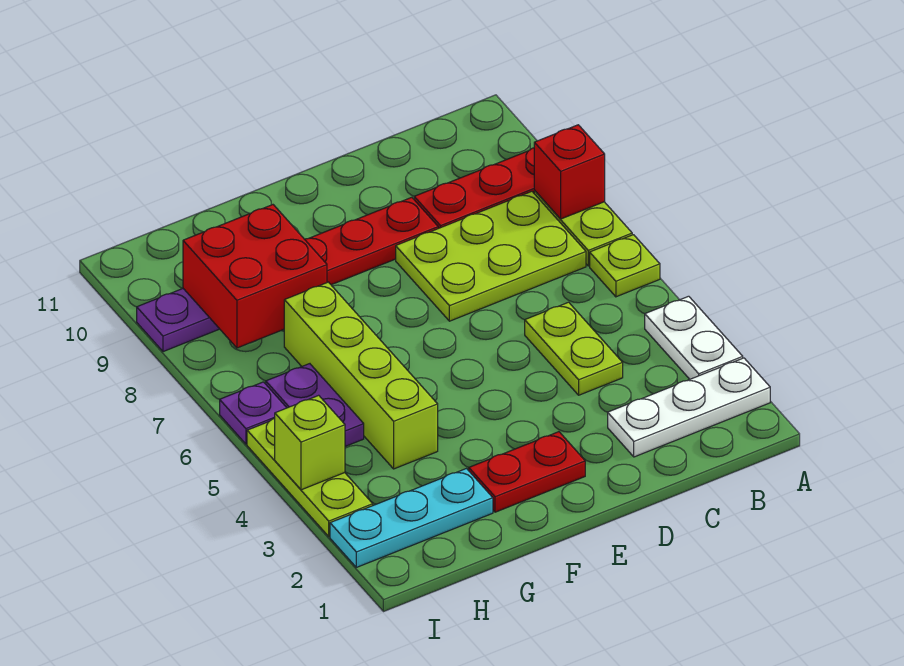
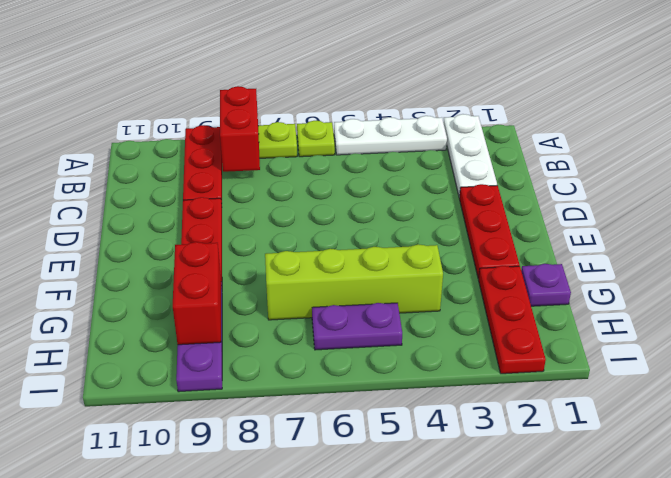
white plate A3:A4 level 1 -> white plate A3:A5 level 1
red brick A8 level 2 -> red brick A8:B8 level 2
lime plate B7:D8 level 1 -> none
lime plate C4:C5 level 1 -> none
red plate E2:F2 level 1 -> red plate D2:F2 level 1
cyan plate G2:I2 level 1 -> red plate G2:I2 level 1
red brick G8:H9 level 2 -> red brick G9:H9 level 2
lime plate I3:I5 level 1 -> none
lime brick I4 level 2 -> none
purple plate I6 level 1 -> purple plate G1 level 1

